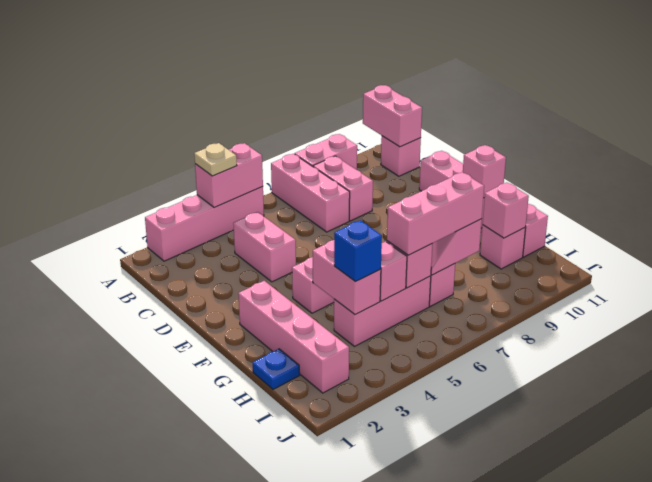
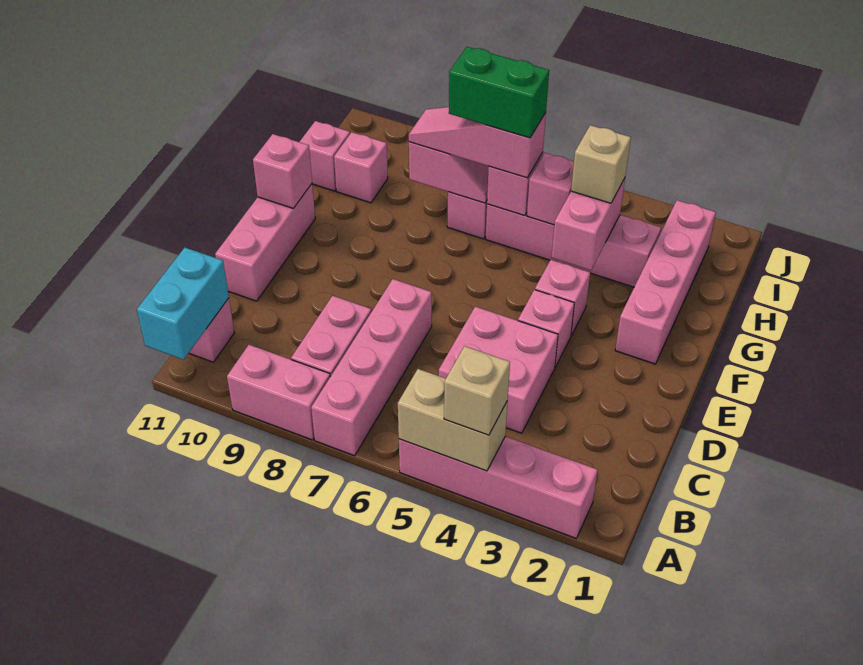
pink brick A4:A5 level 2 -> tan brick A4:A5 level 2
tan plate A4 level 3 -> tan brick A4 level 3
pink brick A7:C7 level 1 -> pink brick A7:D7 level 1
pink brick A11:B11 level 2 -> cyan brick A11:B11 level 2
pink brick C4:D4 level 1 -> pink brick C4:D5 level 1
blue plate H1 level 1 -> none
pink brick H4:H6 level 1 -> pink brick H3:H6 level 1
blue brick H4 level 3 -> tan brick H4 level 3
pink brick H6:H8 level 3 -> pink slope H6:H8 level 3 top 6
none -> green brick H6:H7 level 4
pink brick H10 level 2 -> pink brick E4 level 1

